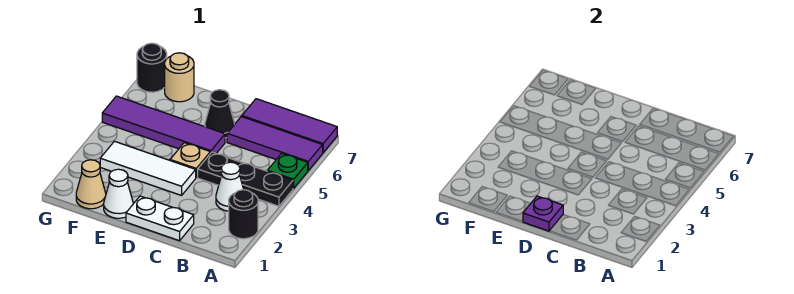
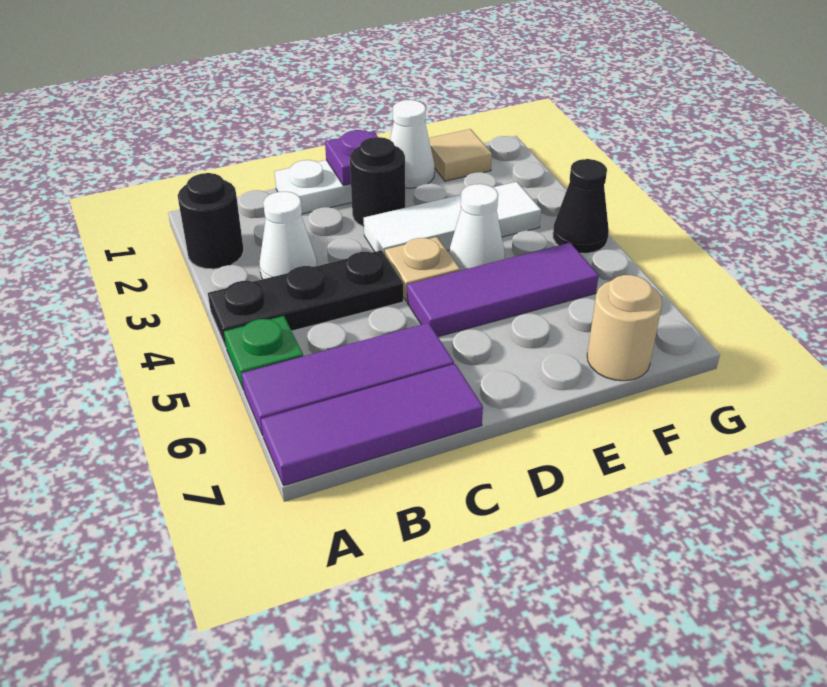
purple tile D5:G5 level 1 -> purple tile D5:F5 level 1
black cone D6 level 1 -> black cone G4 level 1
none -> white cone E4 level 1
tan cone F1 level 1 -> tan tile F1 level 1
black round brick G7 level 1 -> black round brick D2 level 1

